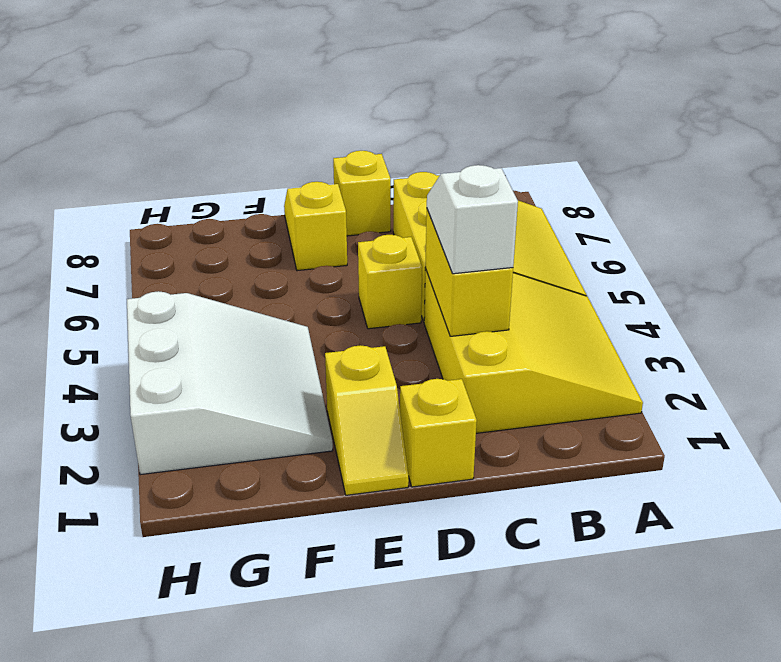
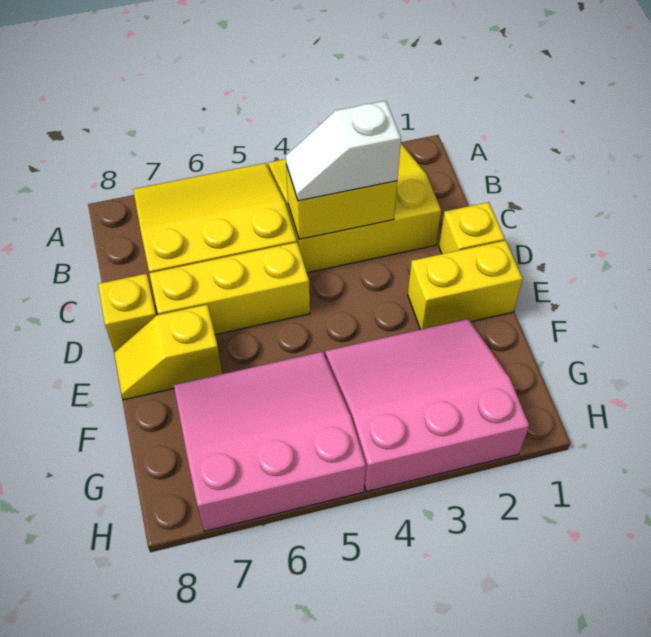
yellow brick D5 level 1 -> yellow brick D5:D7 level 1
yellow slope E1:E2 level 1 top 2 -> yellow brick E1:E2 level 1
white slope F2:H4 level 1 top H -> pink slope F2:H4 level 1 top H
none -> pink slope F5:H7 level 1 top H

